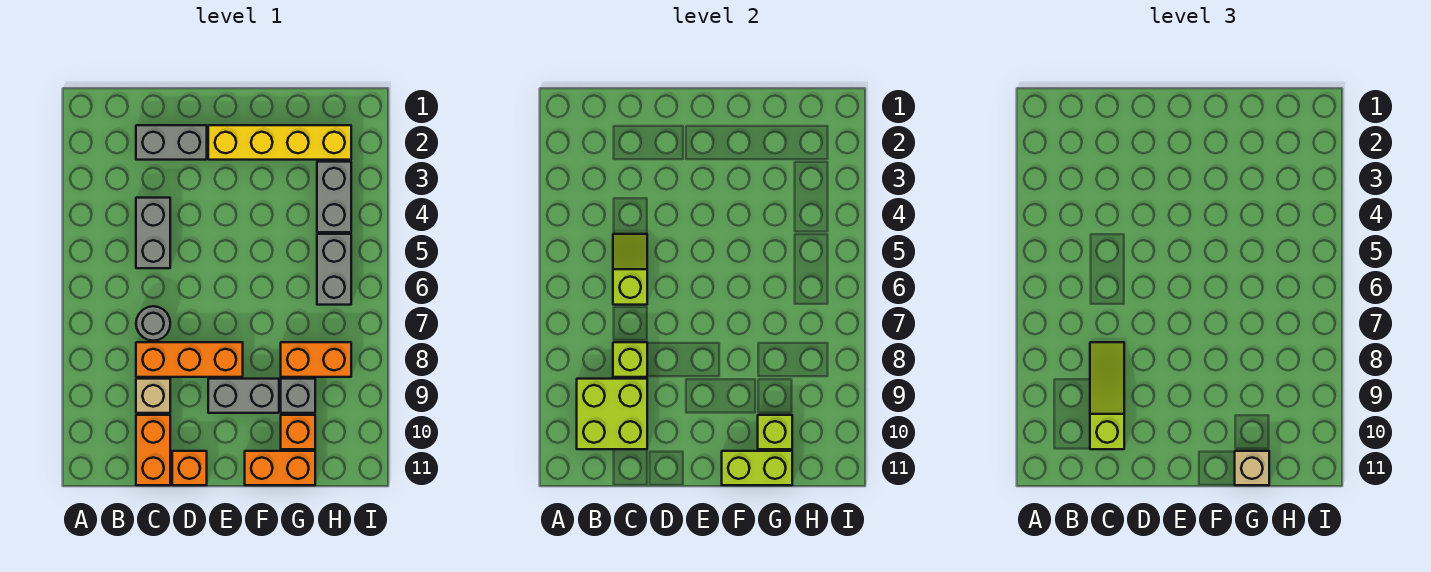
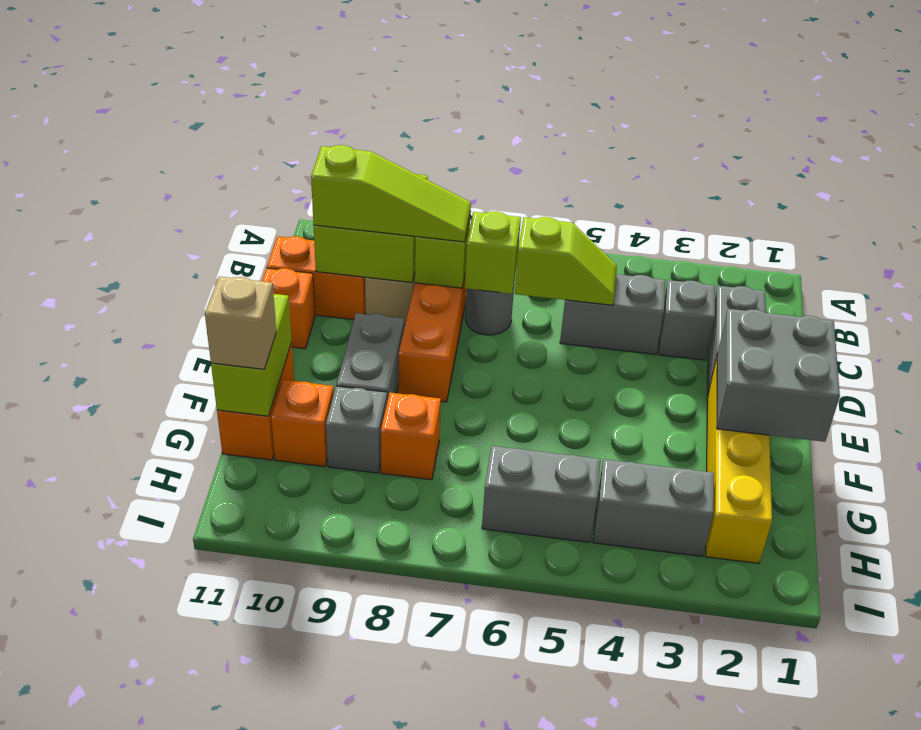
none -> grey brick C3 level 1
none -> grey brick E1:F2 level 2
orange brick G8:H8 level 1 -> orange brick G8 level 1
lime brick G10 level 2 -> lime brick C7 level 2

